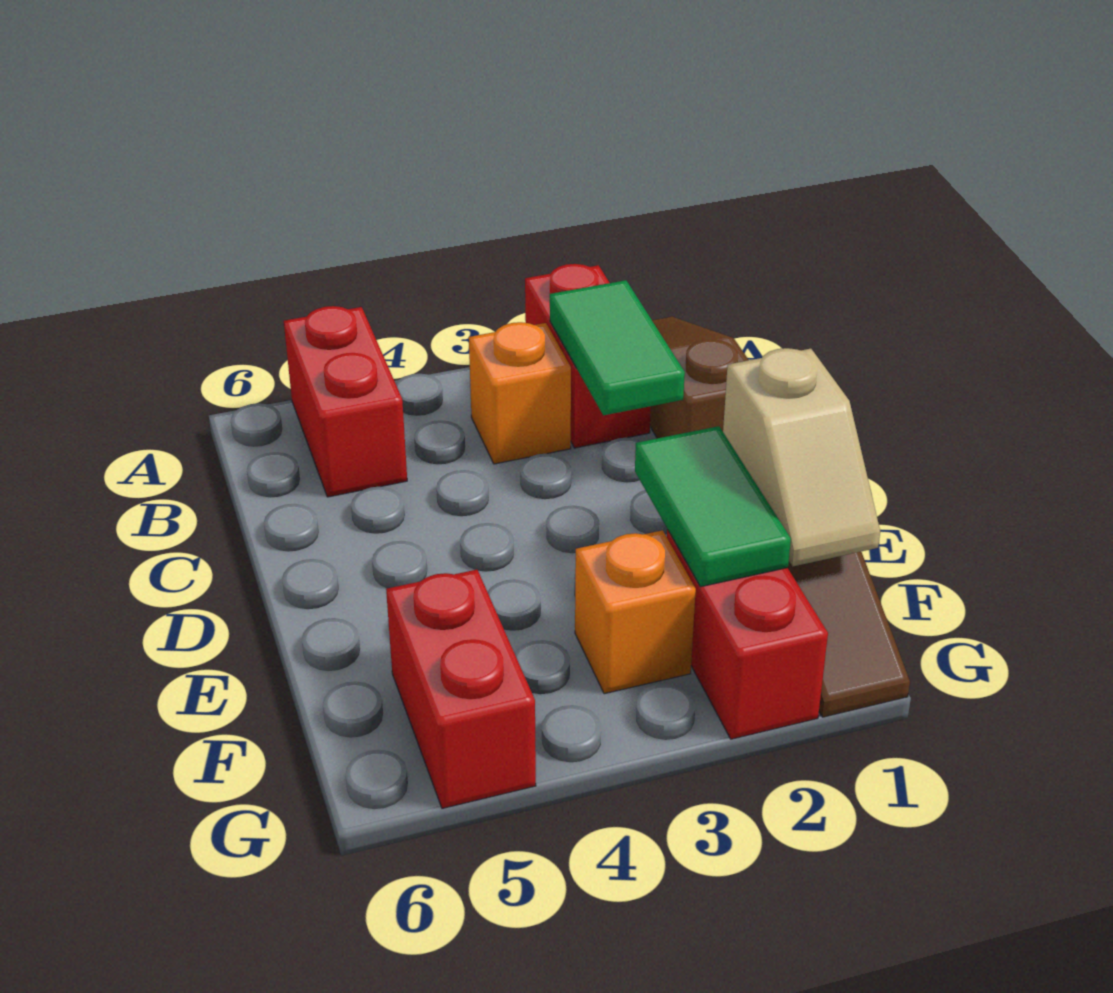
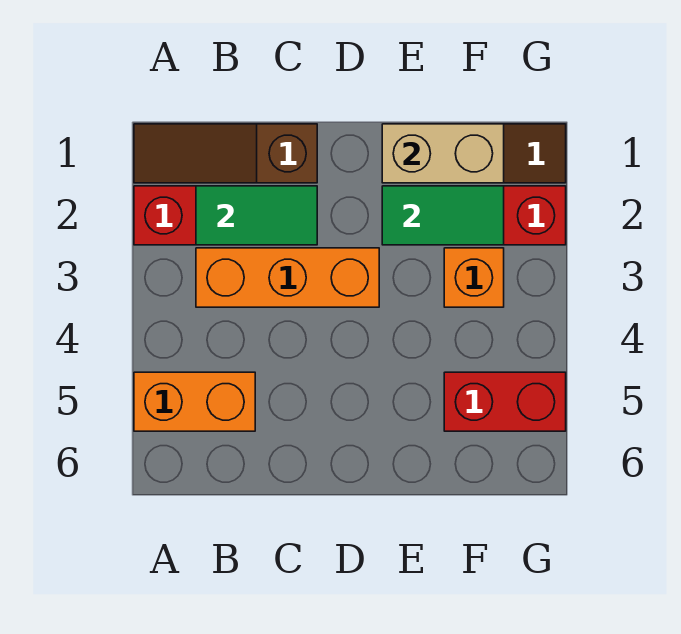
red brick A5:B5 level 1 -> orange brick A5:B5 level 1
orange brick B3 level 1 -> orange brick B3:D3 level 1
tan slope E1:F1 level 2 top E -> tan brick E1:F1 level 2

